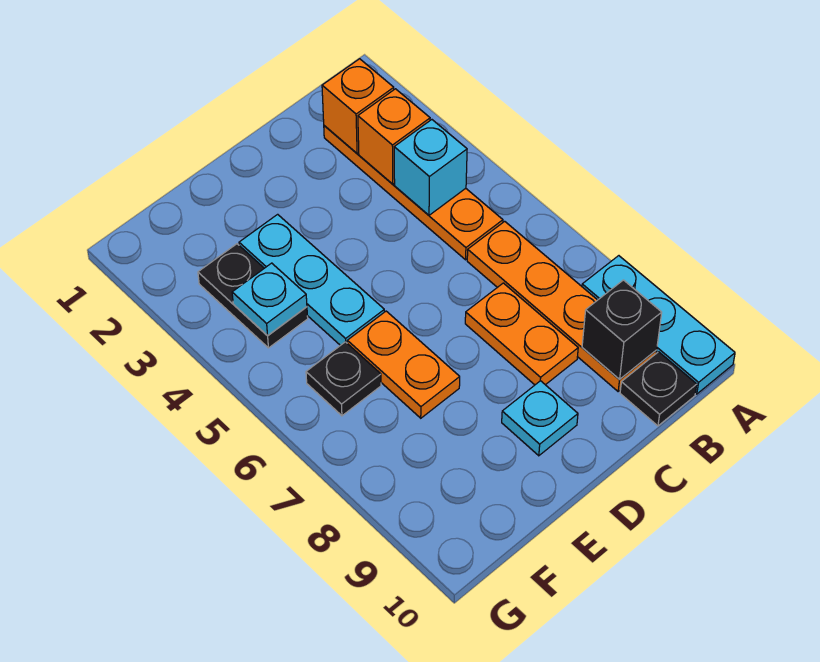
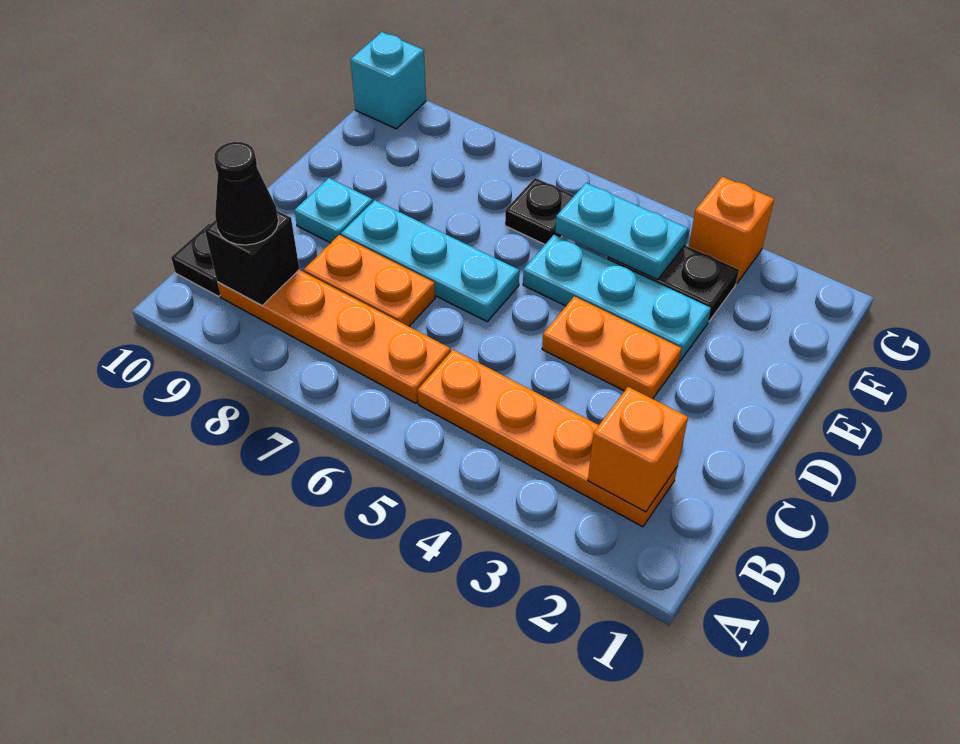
cyan plate A8:A10 level 1 -> cyan plate D6:D8 level 1
orange brick B3 level 2 -> orange brick G3 level 1
cyan brick B4 level 2 -> cyan brick G10 level 1
none -> black cone B9 level 3
orange plate E6:E7 level 1 -> orange plate D3:D4 level 1
cyan plate F4 level 2 -> cyan plate F4:F5 level 2

